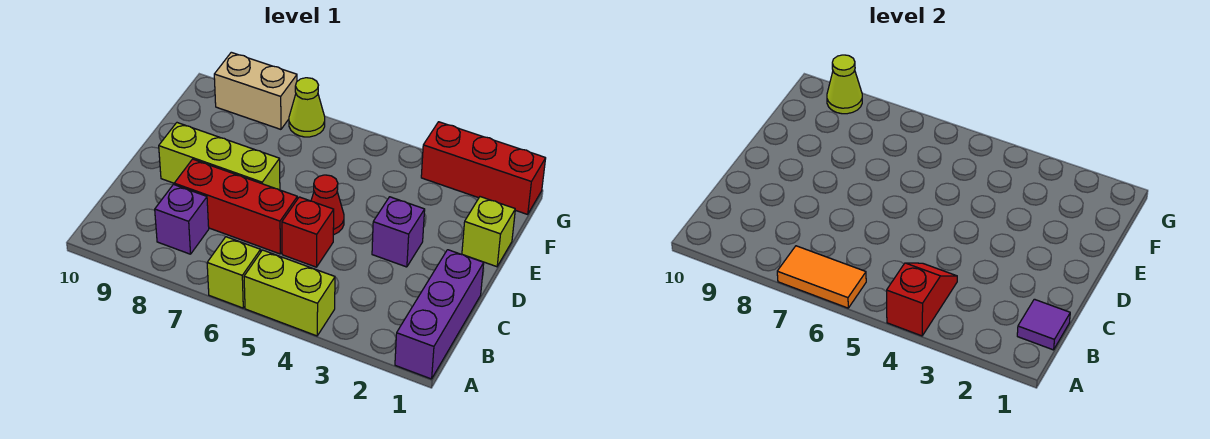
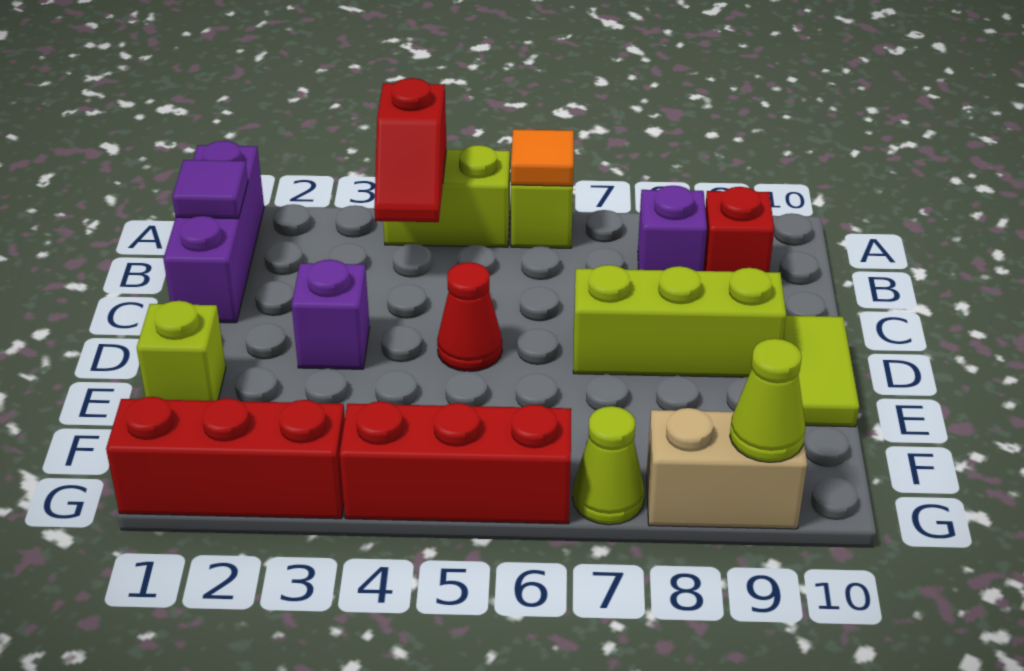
orange tile A6:A7 level 2 -> orange tile A6 level 2
red brick C5 level 1 -> red brick B9 level 1
red brick C6:C8 level 1 -> red brick G4:G6 level 1
none -> lime tile D10:E10 level 1

